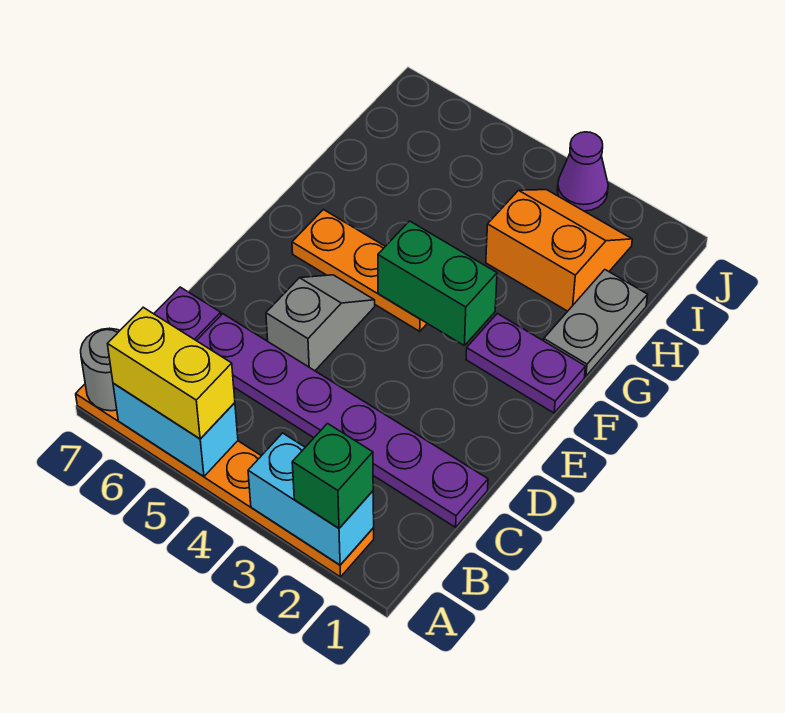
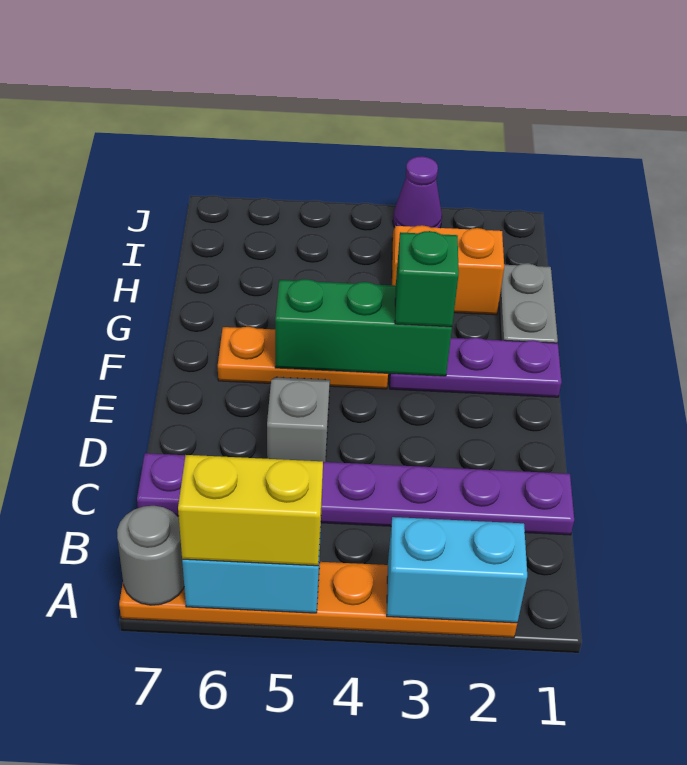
green brick A2 level 3 -> green brick F3 level 3
purple plate F1:F2 level 1 -> purple plate F1:F3 level 1
green brick F3:F4 level 2 -> green brick F3:F5 level 2

